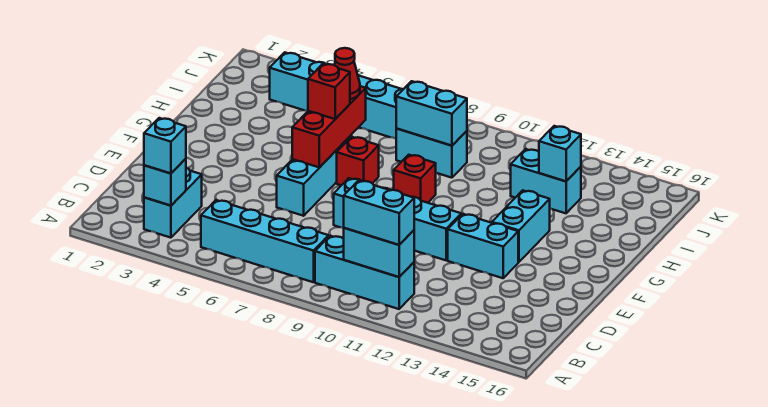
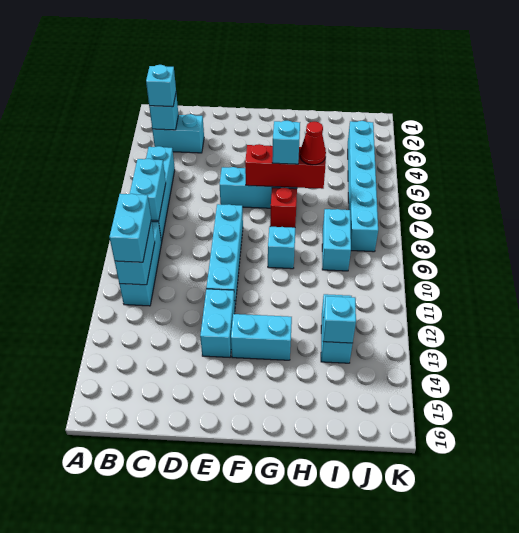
red brick G6 level 3 -> cyan brick G6 level 3
red brick G9 level 1 -> cyan brick G9 level 1
cyan brick I8:I9 level 2 -> cyan brick B7:B8 level 2

